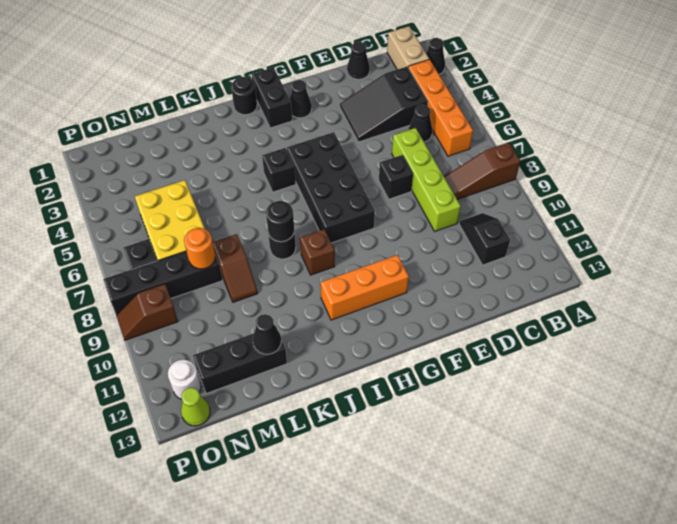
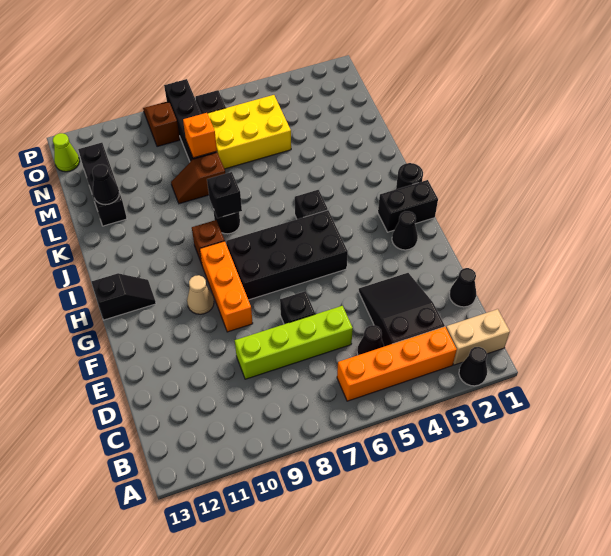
brown slope A8:C8 level 1 top A -> none
black slope C10:C11 level 1 top 11 -> black slope H12:H13 level 1 top 13
none -> tan cone G10 level 1
orange brick G11:I11 level 1 -> orange brick F9:H9 level 1
black round brick J8 level 2 -> black brick J8 level 2
orange round brick M8 level 2 -> orange brick M8 level 2
white round brick O12 level 1 -> none

